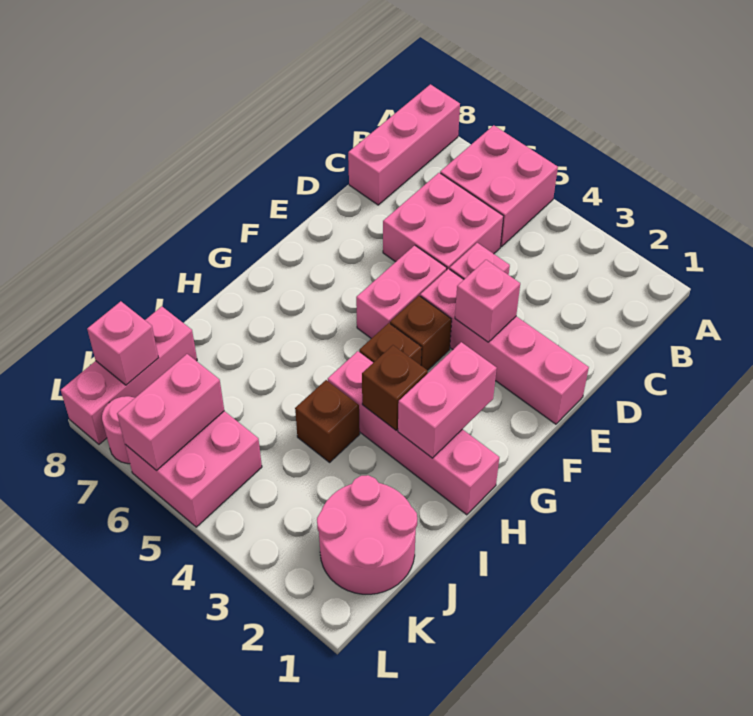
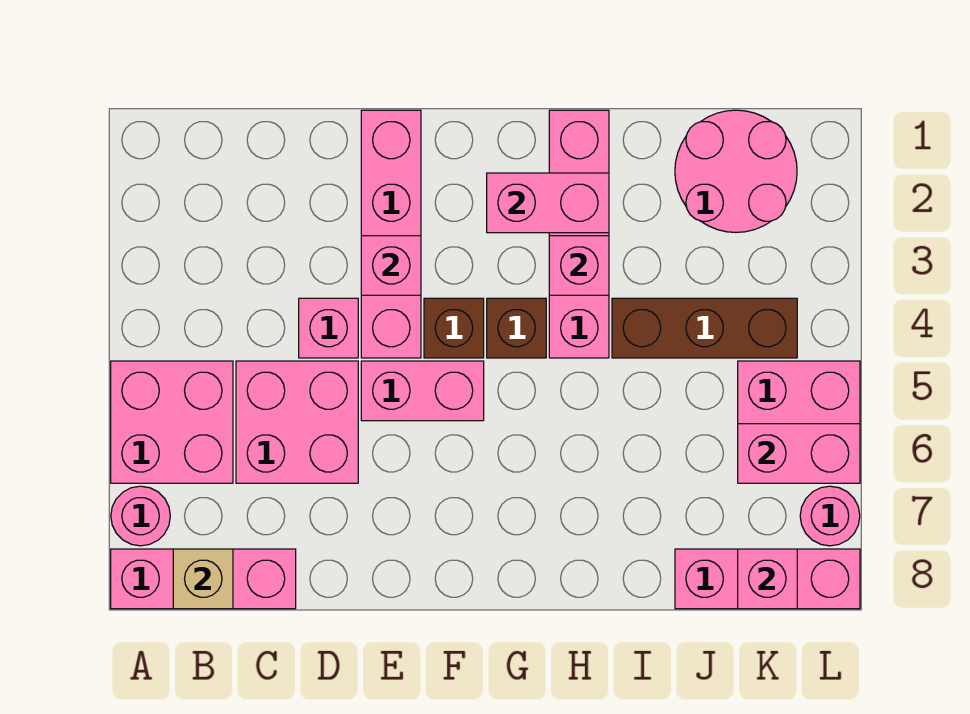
none -> pink round brick A7 level 1
none -> tan brick B8 level 2
brown brick H3 level 2 -> pink brick H3 level 2
brown brick I4 level 1 -> brown brick I4:K4 level 1

